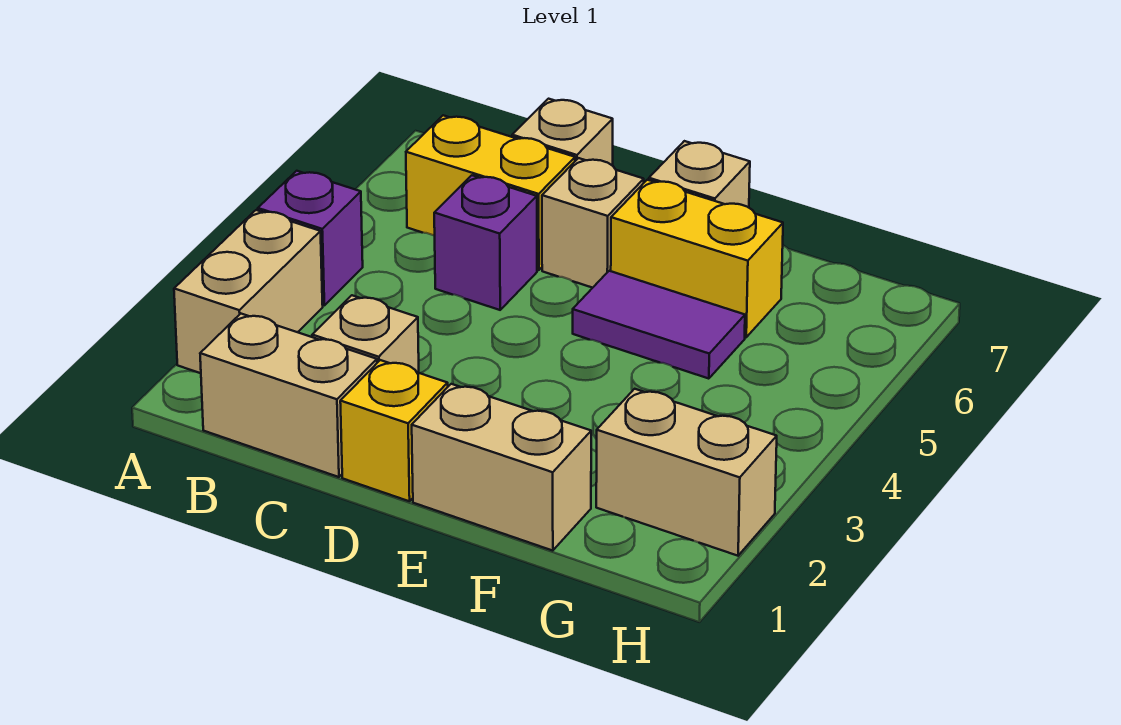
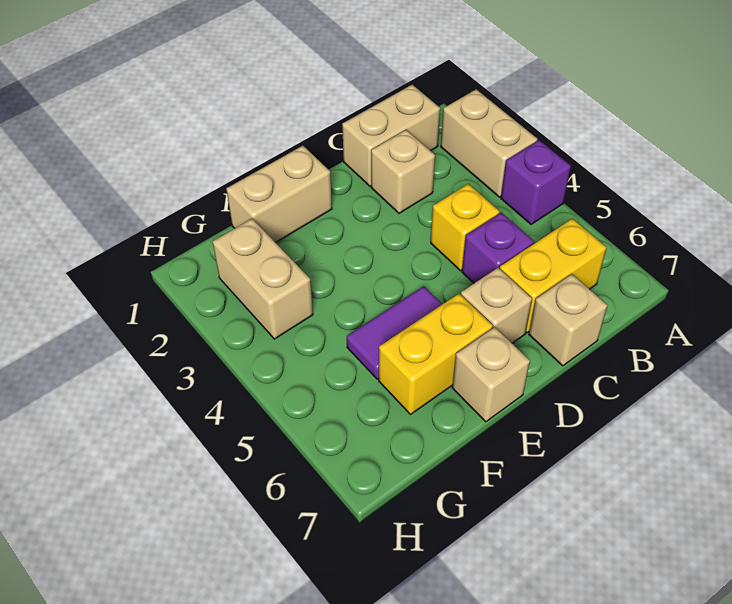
yellow brick D1 level 1 -> yellow brick C4 level 1
tan brick G2:H2 level 1 -> tan brick G2:G3 level 1

